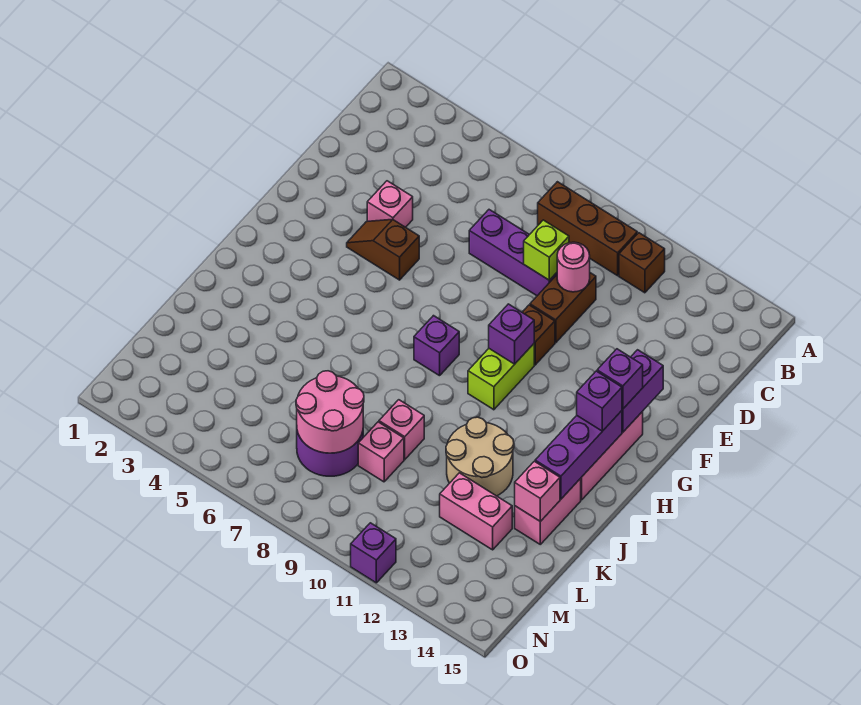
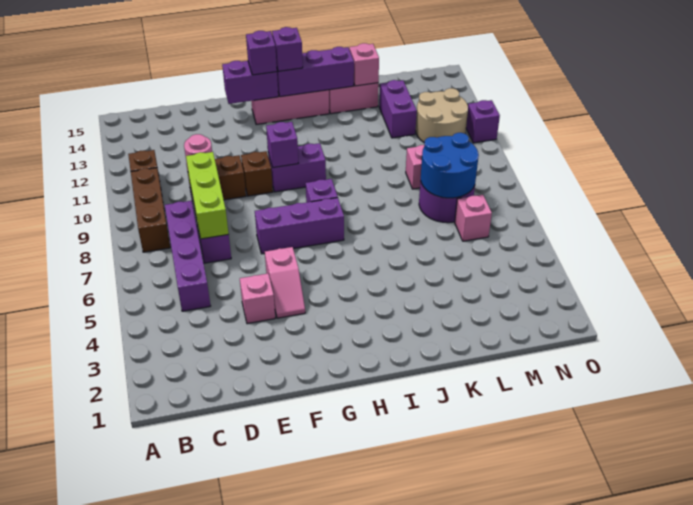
none -> purple brick C5:C8 level 1
lime brick D9 level 2 -> lime brick D7:D9 level 2
brown slope F4:F5 level 1 top 5 -> pink slope F4:F5 level 1 top 5
none -> purple brick F7:H7 level 1
lime brick G10:H10 level 1 -> purple brick G10:H10 level 1
tan round brick J11:K12 level 1 -> tan round brick M11:N12 level 1
pink brick K9 level 1 -> pink brick M6 level 1
pink round brick L7:M8 level 2 -> blue round brick L7:M8 level 2
pink brick L12:L13 level 1 -> purple brick L12:L13 level 1

